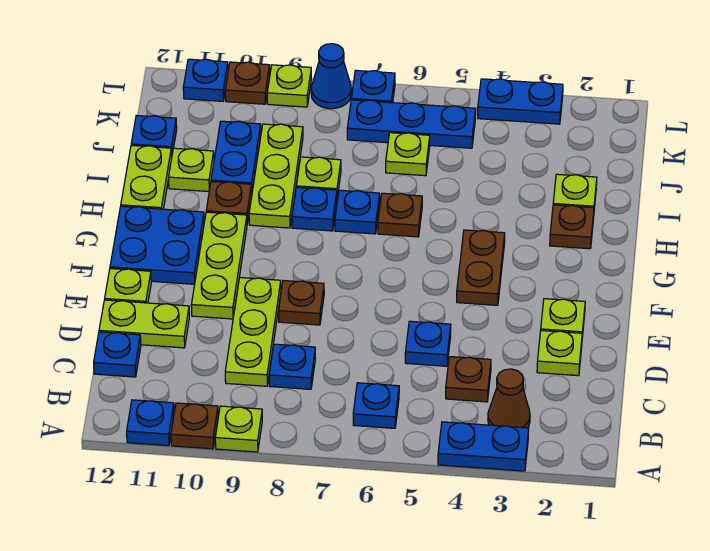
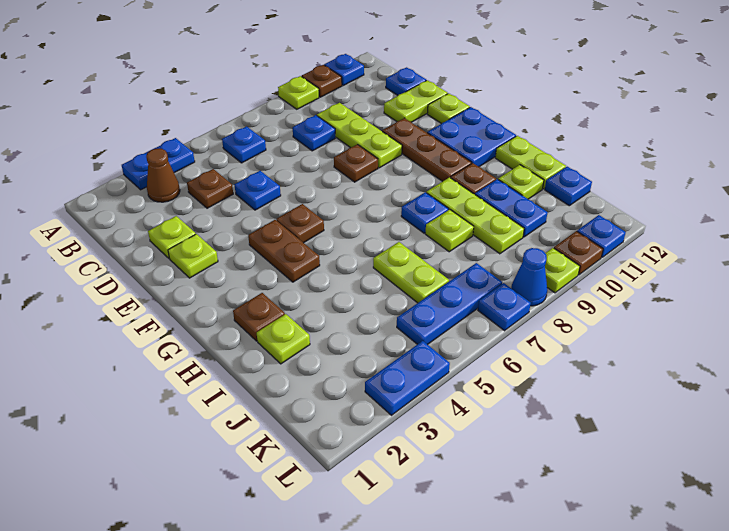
lime plate E10:G10 level 1 -> brown plate E10:G10 level 1
brown plate H6 level 1 -> brown plate F5 level 1
blue plate H7 level 1 -> none
lime plate J6 level 1 -> lime plate I6:J6 level 1

